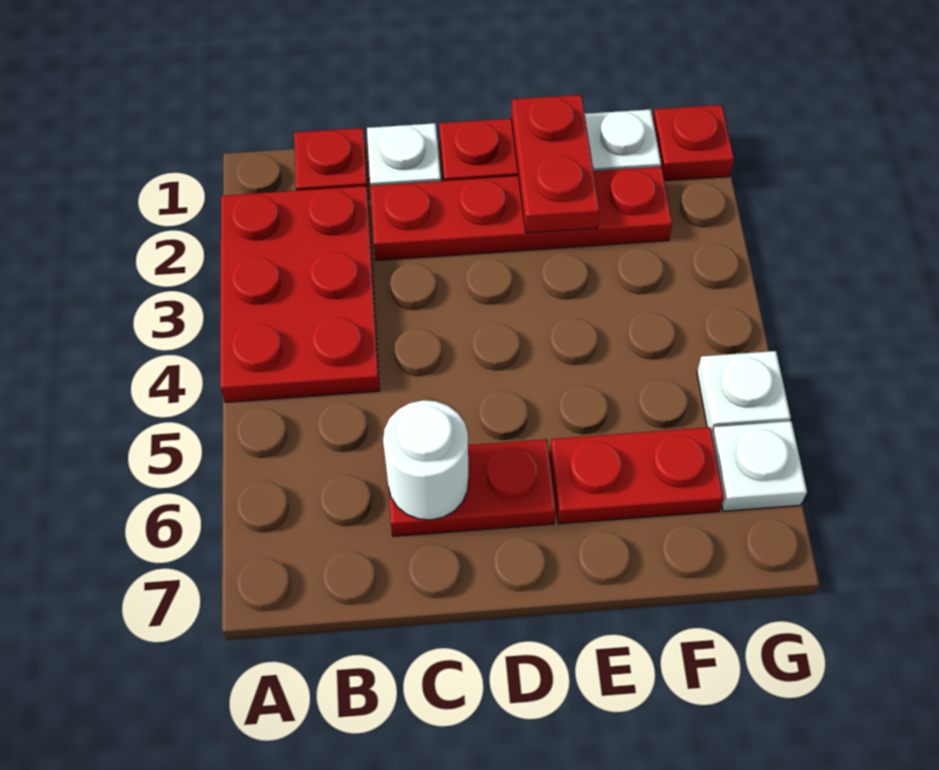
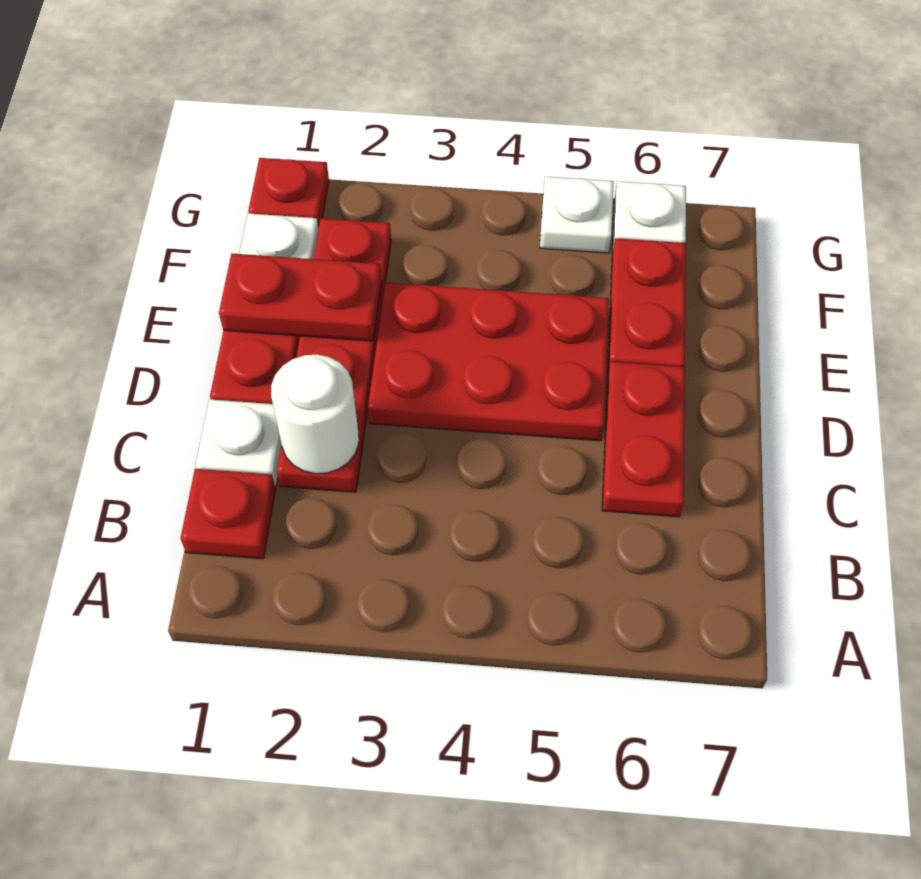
red plate A2:B4 level 1 -> red plate D3:E5 level 1
white round brick C6 level 2 -> white round brick C2 level 2

